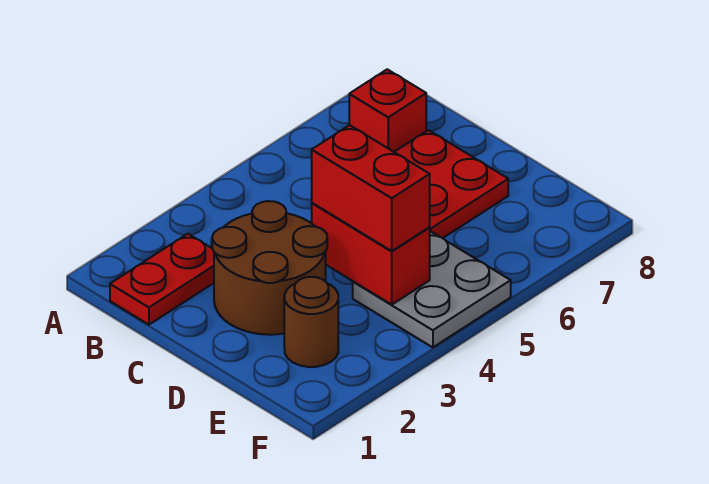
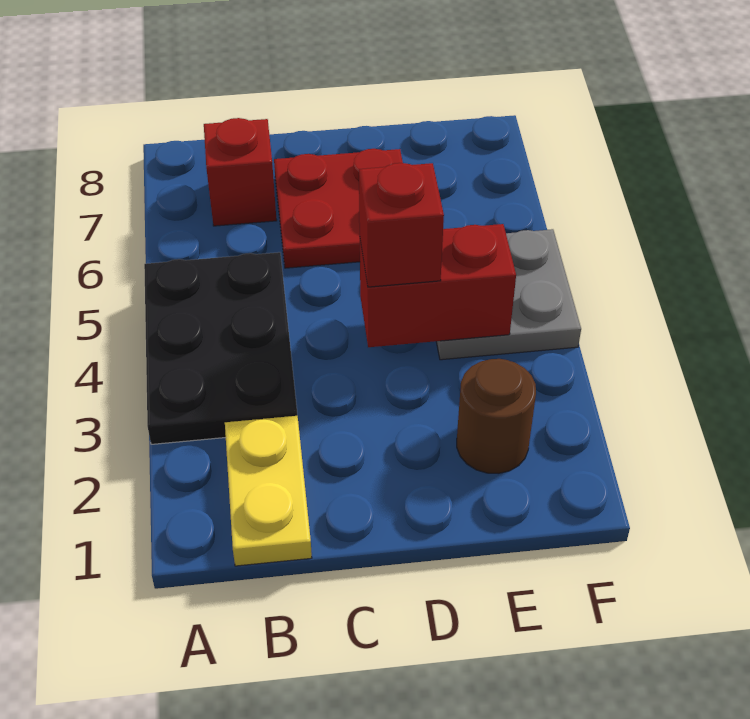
none -> black plate A3:B5 level 1
red plate B1:B2 level 1 -> yellow plate B1:B2 level 1
brown round brick C2:D3 level 1 -> none
red brick D4:E4 level 3 -> red brick D4 level 3

